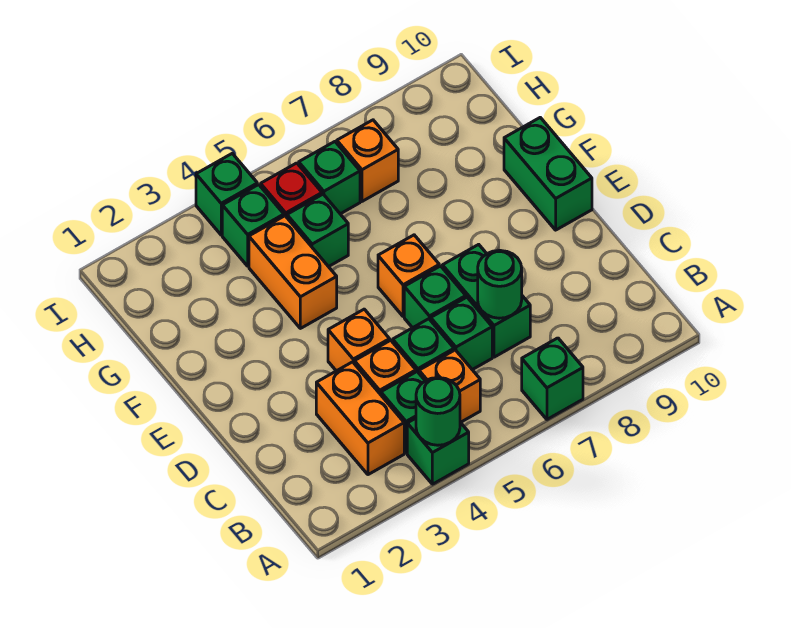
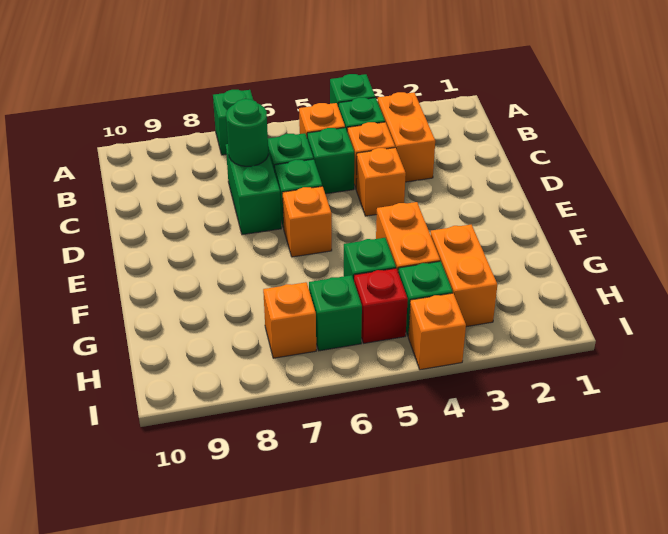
green round brick A4 level 2 -> none
green brick E10:F10 level 1 -> none
none -> orange brick G3:H3 level 1
green brick I4 level 1 -> orange brick I4 level 1

